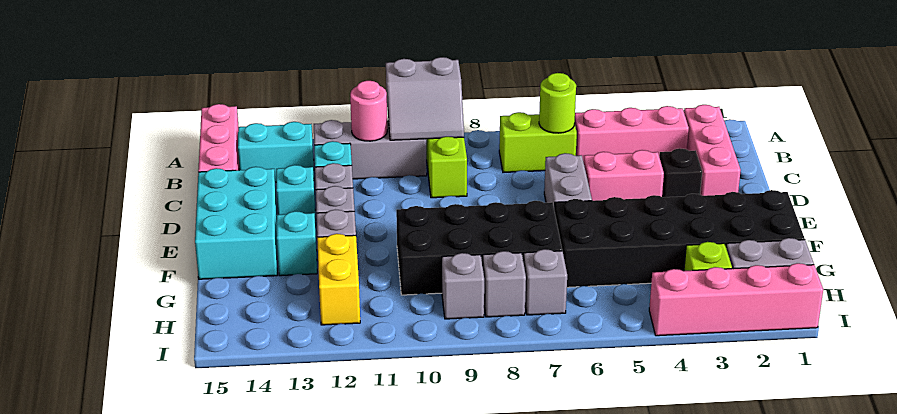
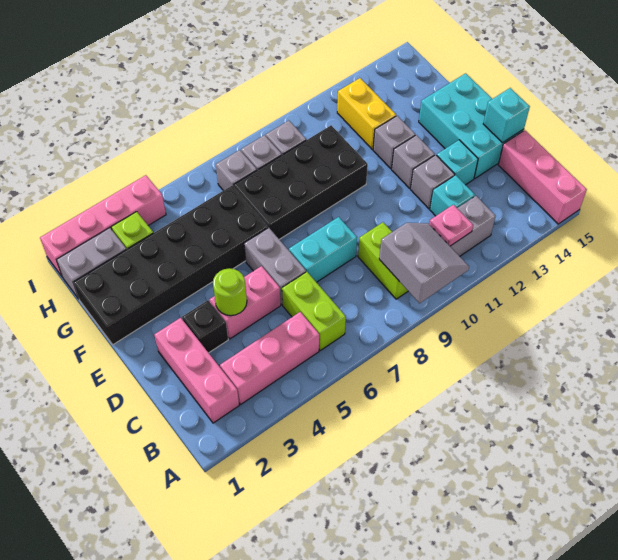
grey slope A9:B10 level 2 top A -> grey slope A9:B10 level 2 top 9
lime brick B6:B7 level 1 -> lime brick B6:C6 level 1
lime round brick B6 level 2 -> lime round brick D4 level 2
pink round brick B11 level 2 -> pink plate B11 level 2
cyan brick B13:B14 level 1 -> cyan brick D7:D8 level 1
cyan brick F13 level 1 -> cyan brick D15 level 2

